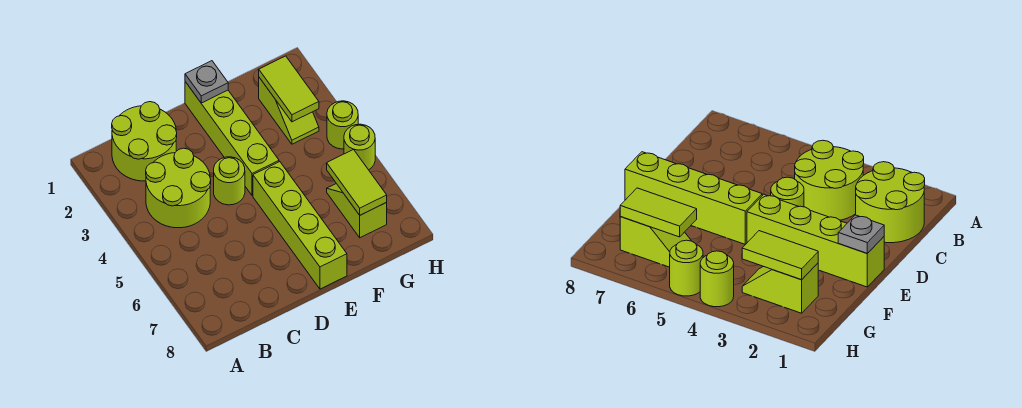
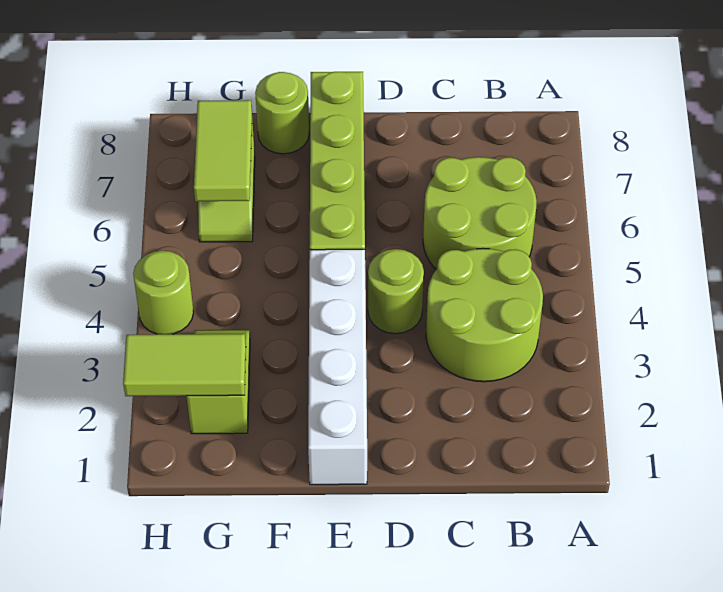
lime round brick B1:C2 level 1 -> lime round brick B5:C6 level 1
lime brick E1:E4 level 1 -> white brick E1:E4 level 1
grey plate E1 level 2 -> none
lime tile G2:G3 level 2 -> lime tile G2:H2 level 2
lime round brick H5 level 1 -> lime round brick F8 level 1

